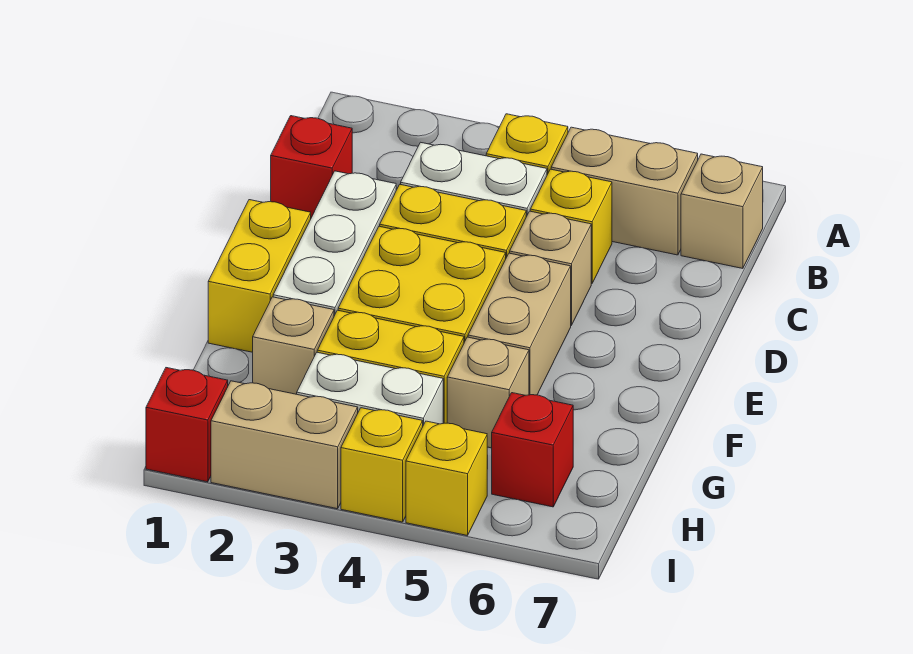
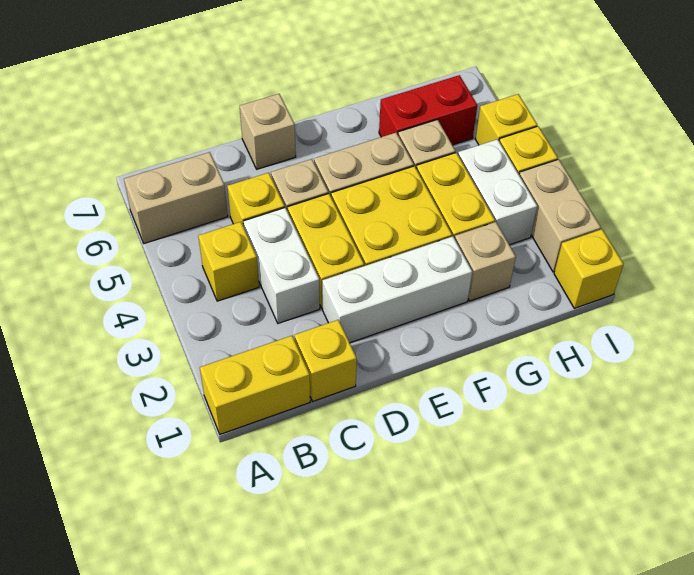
tan brick B5:B6 level 1 -> tan brick A6:B6 level 1
tan brick B7 level 1 -> tan brick D7 level 1
red brick C1 level 1 -> yellow brick C1 level 1
yellow brick E1:F1 level 1 -> yellow brick A1:B1 level 1
red brick H6 level 1 -> red brick G6:H6 level 1
red brick I1 level 1 -> yellow brick I1 level 1

